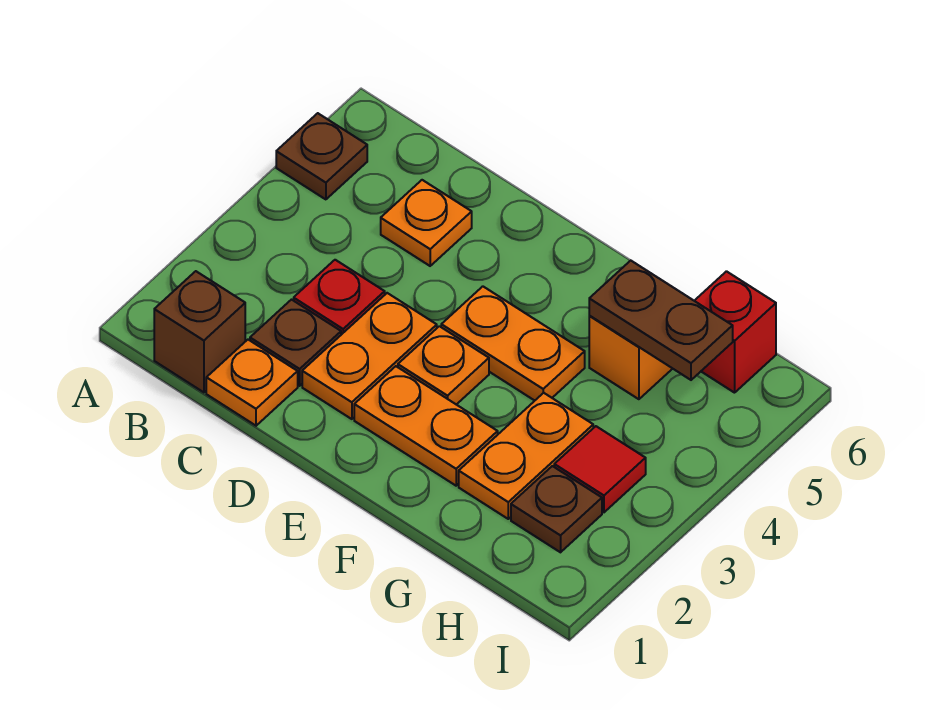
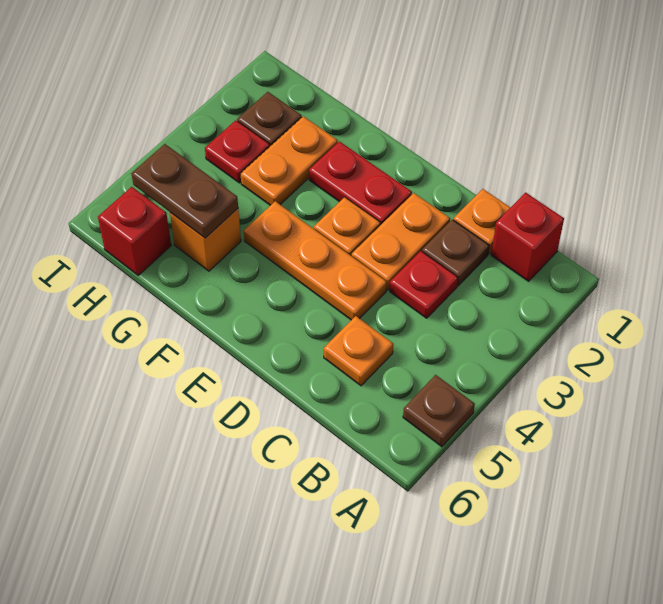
brown brick B1 level 1 -> red brick B1 level 1
orange plate E2:F2 level 1 -> red plate E2:F2 level 1
orange plate E4:F4 level 1 -> orange plate D4:F4 level 1
red tile H3 level 1 -> red plate H3 level 1

